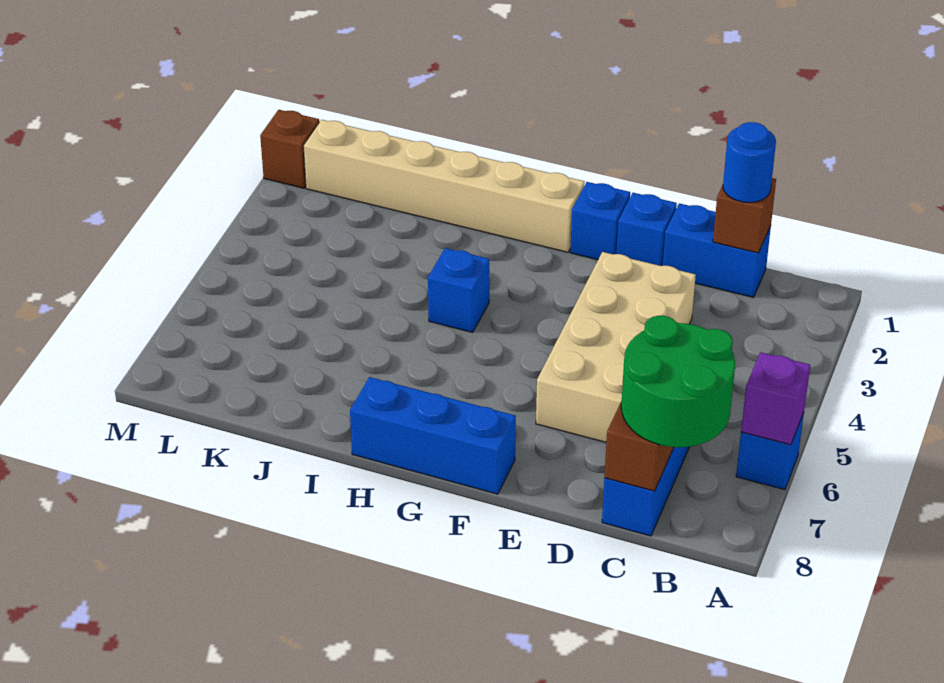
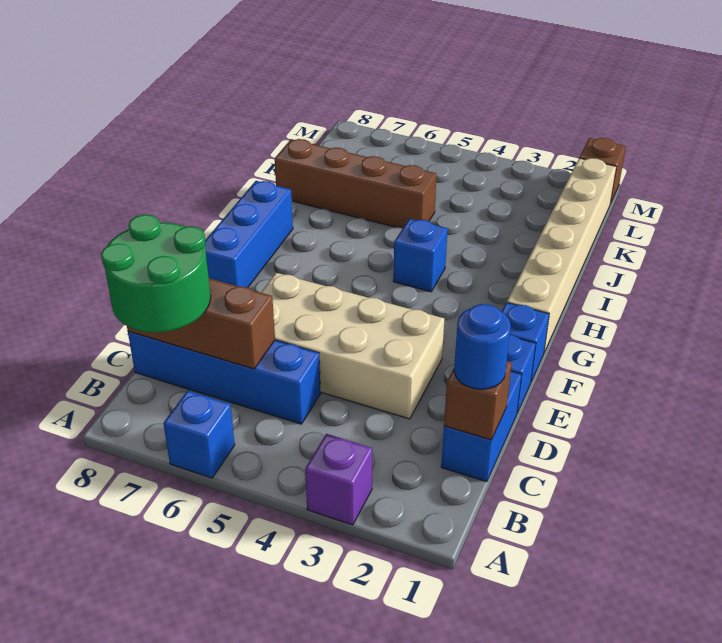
purple brick A6 level 2 -> purple brick A3 level 1
none -> brown brick J5:J8 level 1

